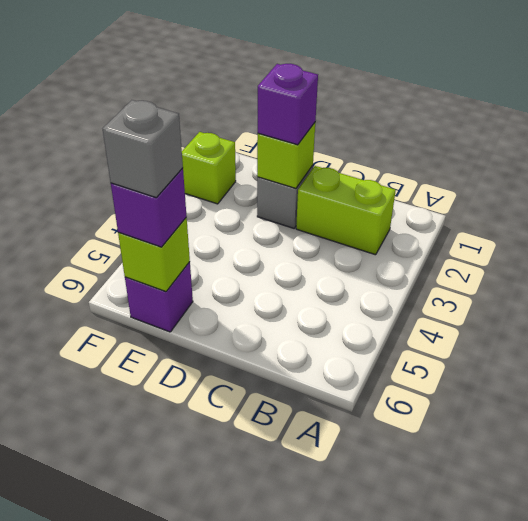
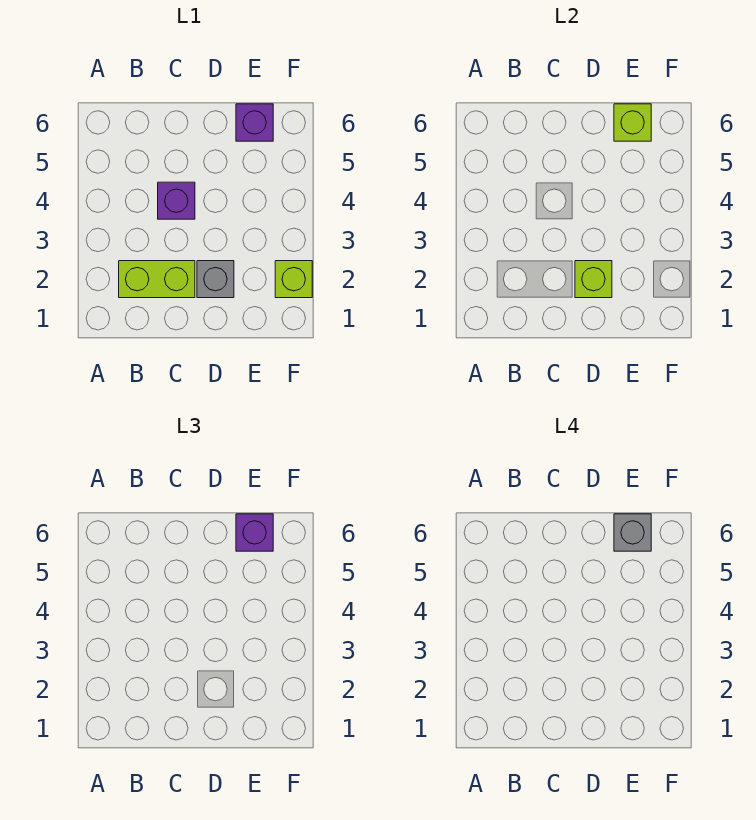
purple brick D2 level 3 -> purple brick C4 level 1

